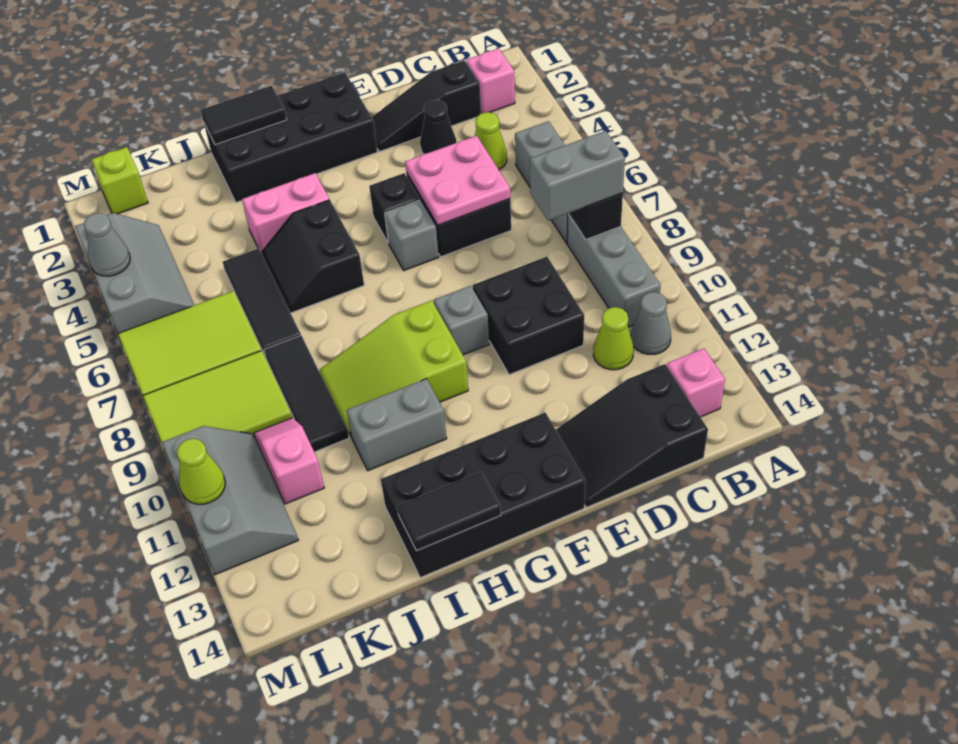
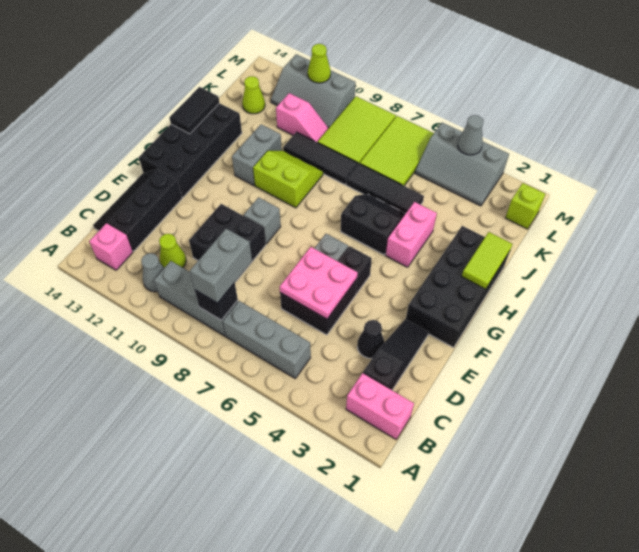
pink brick B2 level 1 -> pink brick B1:B2 level 1
lime cone C4 level 1 -> lime cone K13 level 1
black slope C13:E14 level 1 top C -> black slope C13:E14 level 1 top 13
lime slope G9:I10 level 1 top G -> lime slope H9:I10 level 1 top H
black tile H1:I1 level 2 -> lime tile H1:I1 level 2

